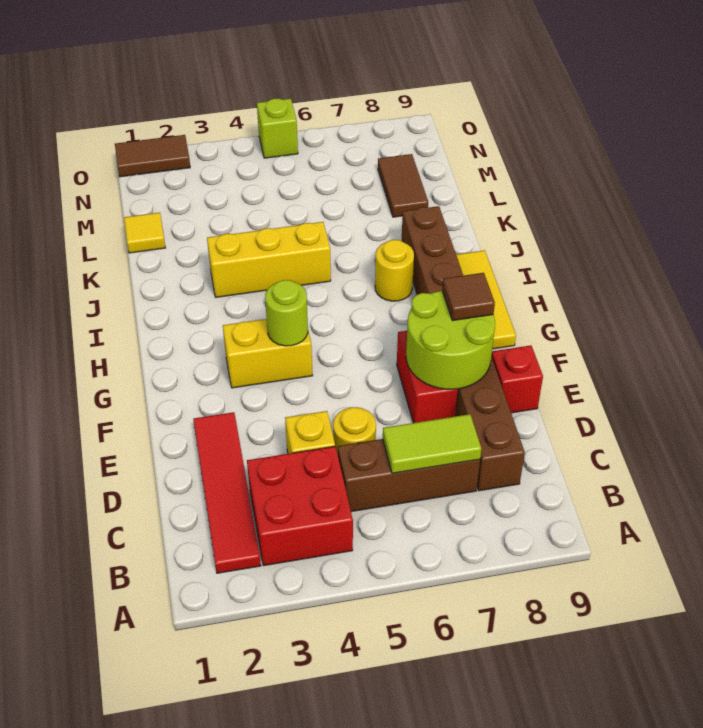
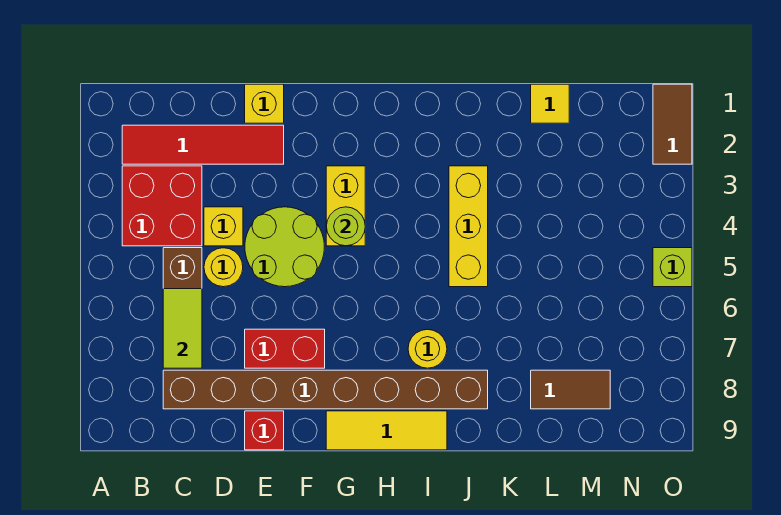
none -> yellow brick E1 level 1
lime round brick E7:F8 level 2 -> lime round brick E4:F5 level 1
brown tile F8 level 3 -> none

